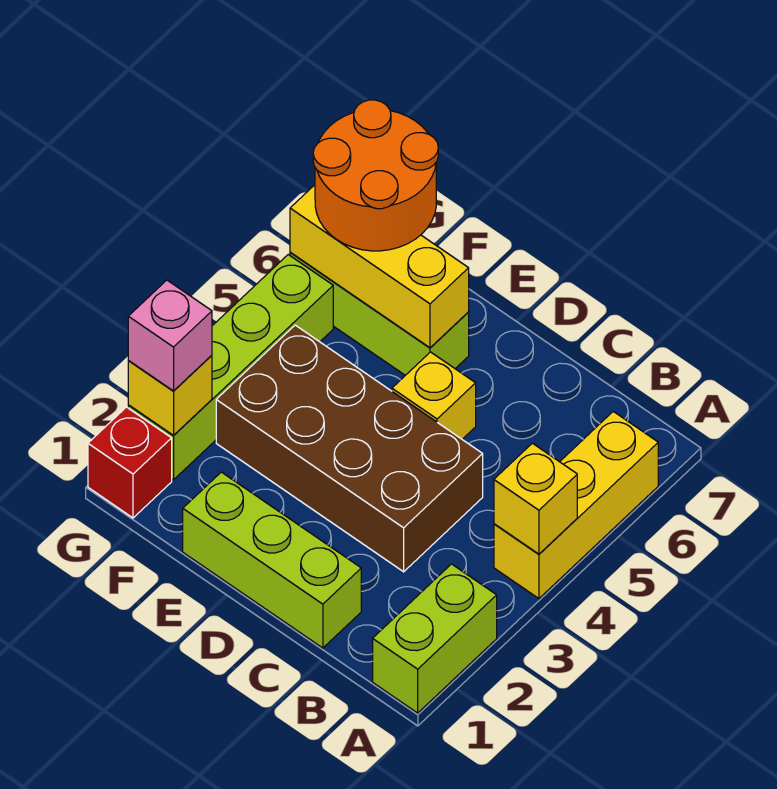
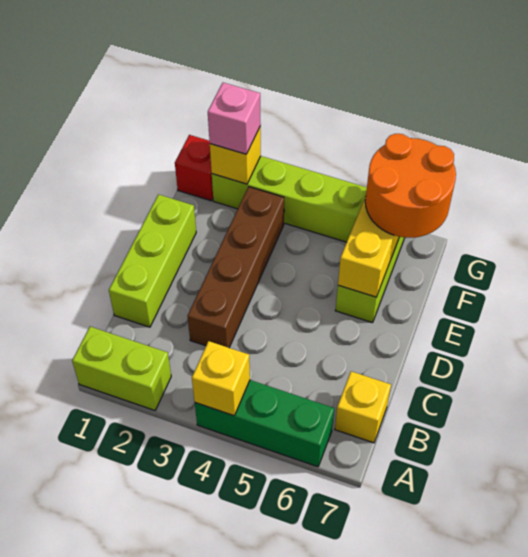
yellow brick A4:A6 level 1 -> green brick A4:A6 level 1
brown brick C3:F4 level 1 -> brown brick C3:F3 level 1
yellow brick D5 level 1 -> yellow brick B7 level 1

